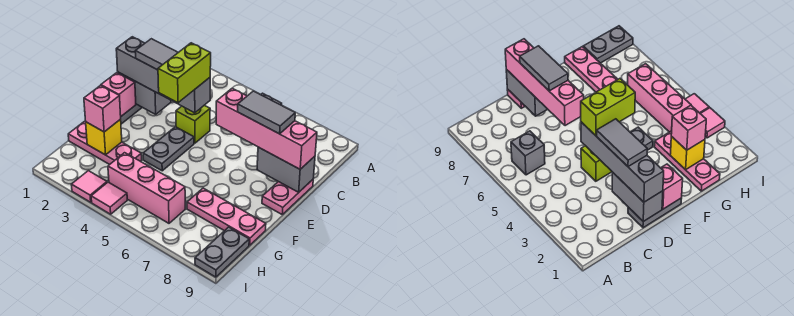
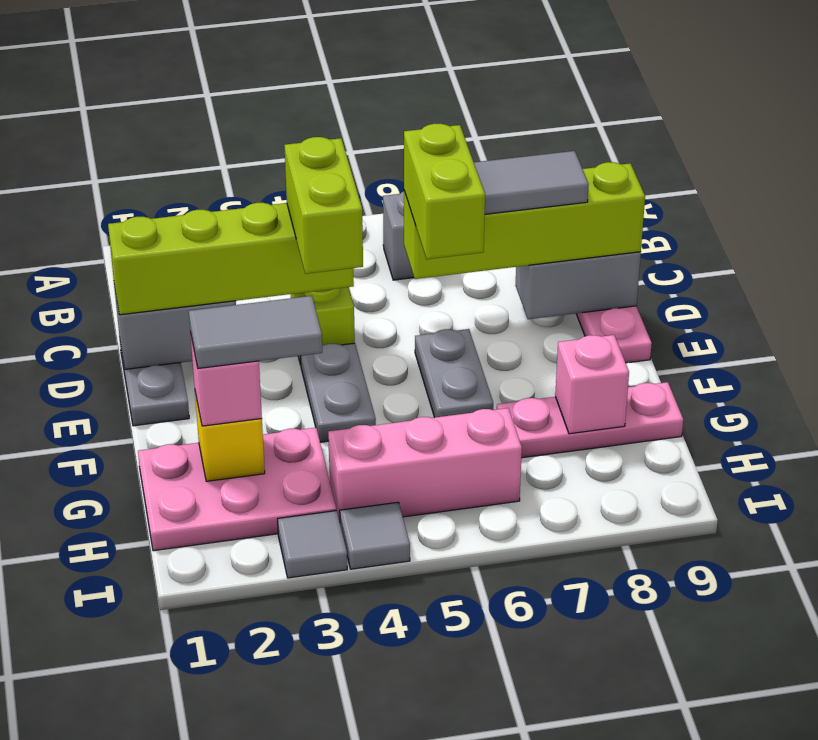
grey brick D1:D4 level 3 -> lime brick D1:D4 level 3
grey tile D2:D3 level 4 -> grey tile G2:G3 level 4
pink brick D6:D9 level 3 -> lime brick D6:D9 level 3
none -> lime brick D6:E6 level 4
pink brick E1 level 2 -> pink brick G8 level 2
pink plate G1:G3 level 1 -> pink plate G1:H3 level 1
grey plate H9:I9 level 1 -> grey plate E6:F6 level 1
pink tile I3 level 1 -> grey tile I3 level 1
pink tile I4 level 1 -> grey tile I4 level 1

